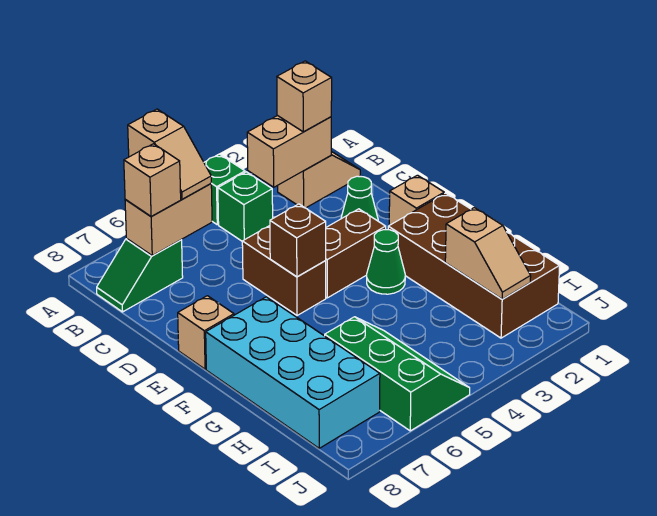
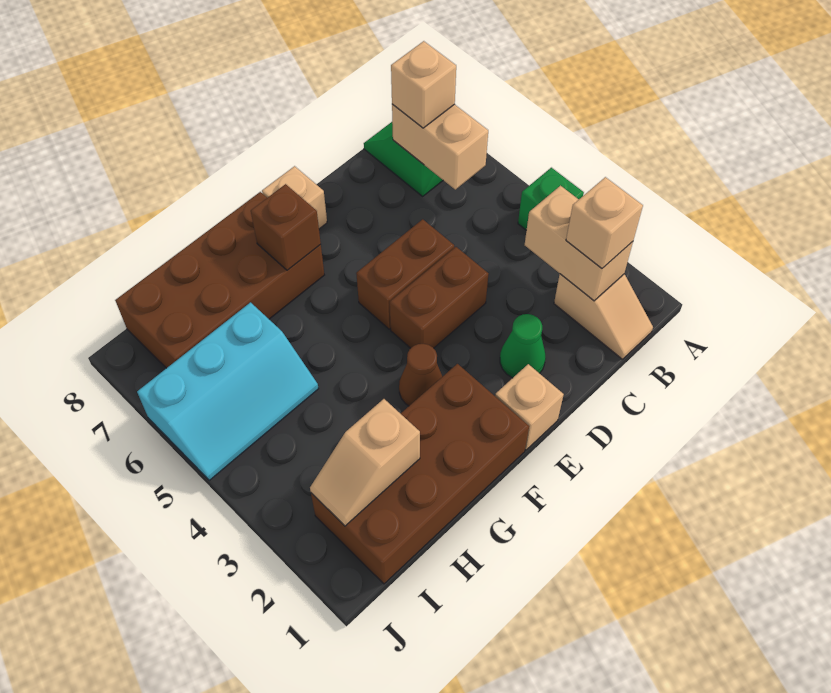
tan slope A6:B6 level 3 top A -> none
green brick B4 level 1 -> none
brown brick E3:E4 level 1 -> brown brick D4:E4 level 1
brown brick E5 level 2 -> brown brick F7 level 2
green cone F3 level 1 -> brown cone F3 level 1
cyan brick F7:I8 level 1 -> brown brick F7:I8 level 1
green slope H5:J6 level 1 top 6 -> cyan slope H5:J6 level 1 top 6

